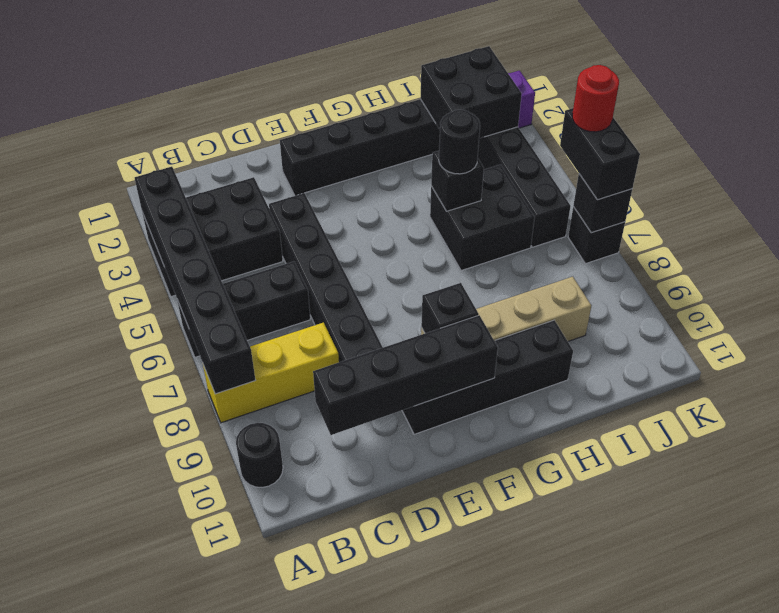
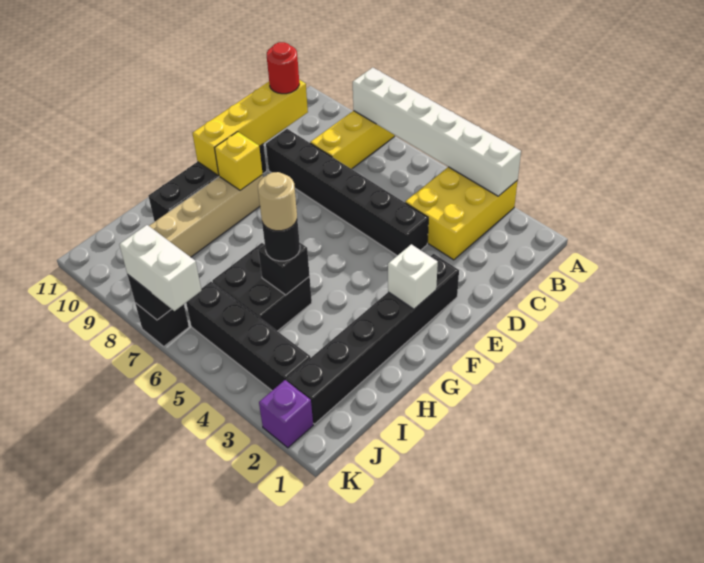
black brick A3:C4 level 1 -> yellow brick A3:C4 level 1
black brick A3:A8 level 2 -> white brick A3:A8 level 2
black brick A6:C6 level 1 -> none
black round brick A10 level 1 -> none
black brick C10:F10 level 2 -> yellow brick C10:F10 level 2
none -> white brick F2 level 2
black brick F9 level 2 -> yellow brick F9 level 2
none -> tan round brick H5 level 4
black brick I2:J3 level 2 -> none
black brick K6:K7 level 3 -> white brick K6:K7 level 3
red round brick K6 level 4 -> red round brick C10 level 3

